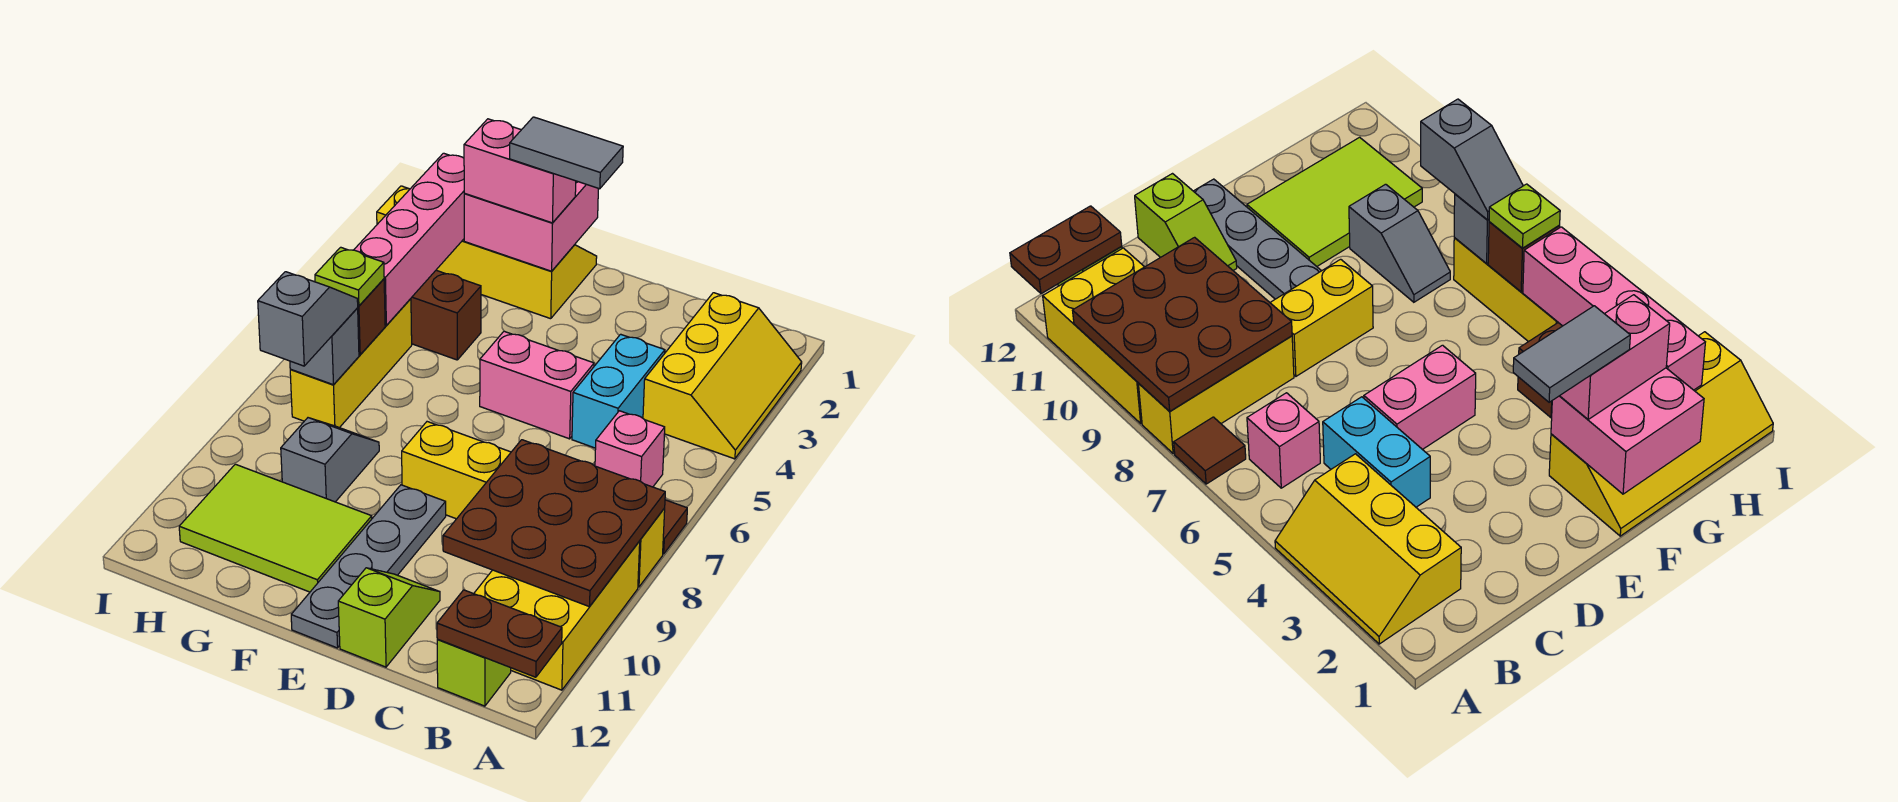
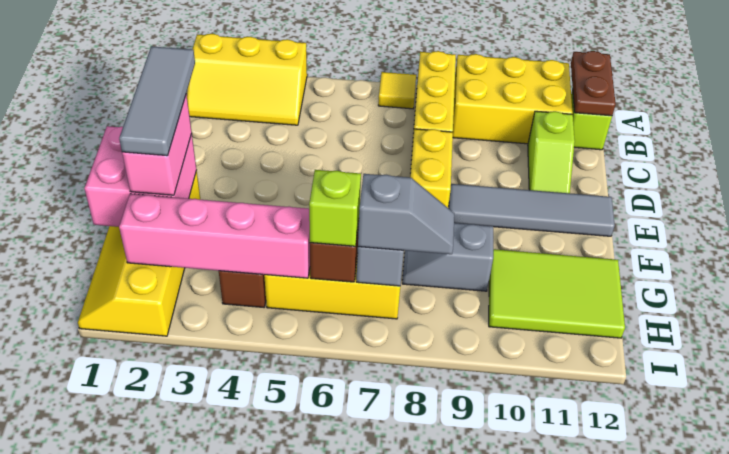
yellow slope A2:B4 level 1 top B -> yellow slope A2:B4 level 1 top A
brown tile A7 level 1 -> yellow tile A7 level 1
brown plate A8:C10 level 2 -> none
pink brick B6 level 1 -> none
cyan brick C4:C5 level 1 -> none
pink brick D5:E5 level 1 -> none
lime slope D11:D12 level 1 top 12 -> lime slope C11:D11 level 1 top C
grey tile E2:F2 level 4 -> grey tile E2:G2 level 4
grey plate E9:E12 level 1 -> grey tile E9:E12 level 1
lime tile F10:H11 level 1 -> lime tile G10:H12 level 1
lime plate H6 level 3 -> lime brick H6 level 3
grey slope H7:H8 level 3 top 8 -> grey slope H7:H8 level 3 top 7

